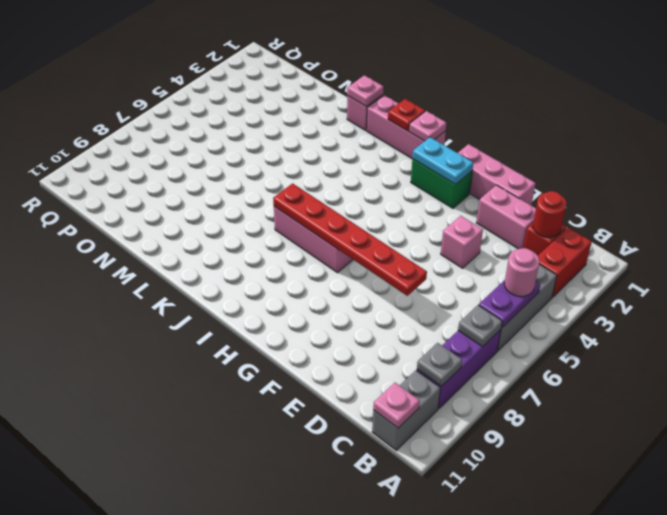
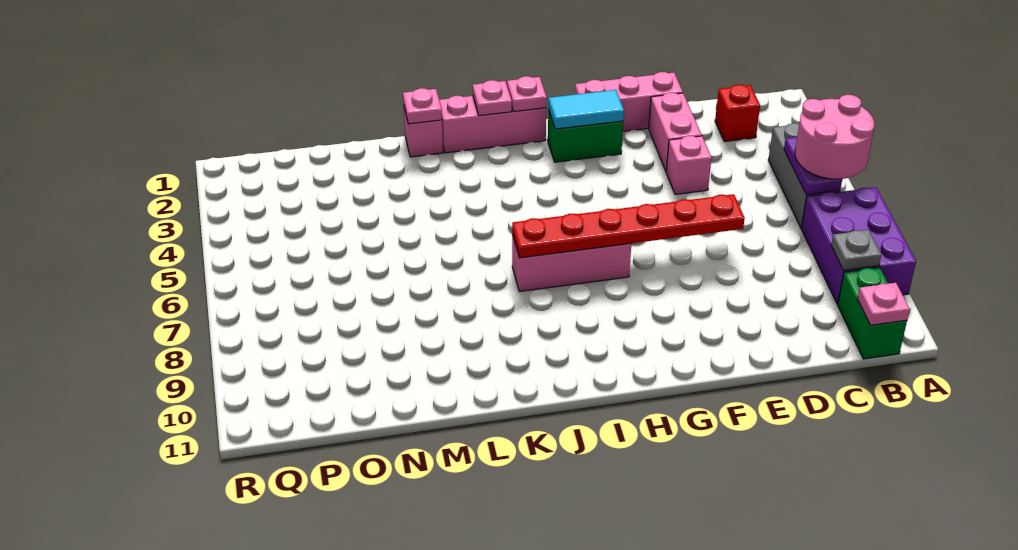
red brick B2:B3 level 1 -> none
pink round brick B5 level 3 -> pink round brick A5:B6 level 3
purple brick B7:B9 level 1 -> purple brick A7:B9 level 1
grey plate B7 level 2 -> none
grey brick B10:B11 level 1 -> green brick B10:B11 level 1
red round brick C2 level 2 -> none
pink brick D2:E2 level 1 -> pink brick E2:E3 level 1
cyan plate G2:H2 level 2 -> cyan tile G2:H2 level 2
red plate J1 level 2 -> pink plate J1 level 2

